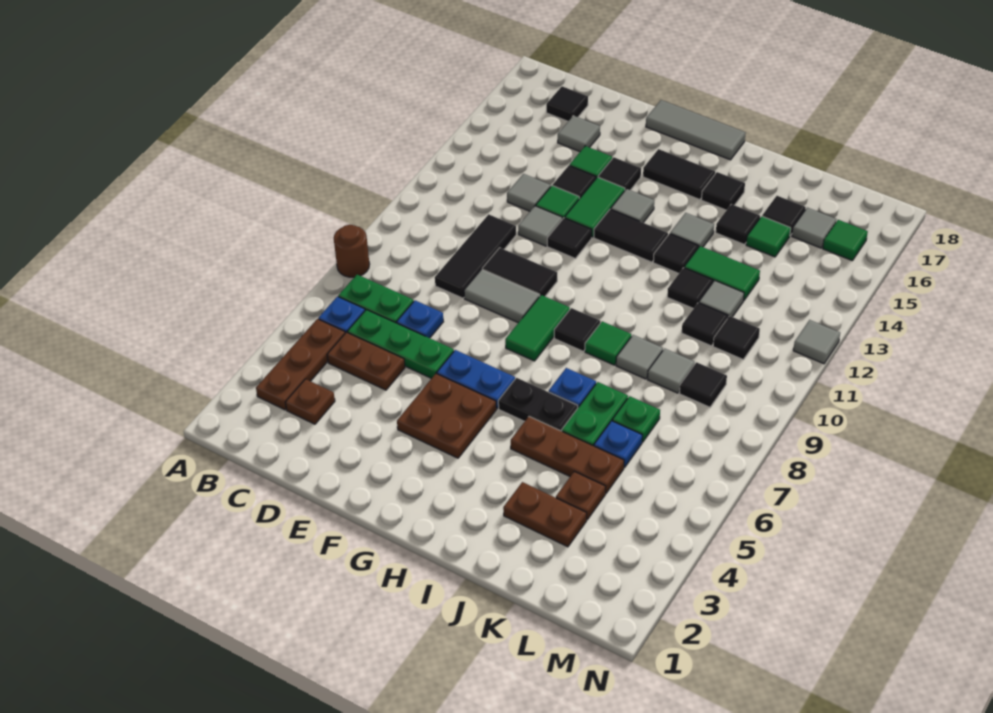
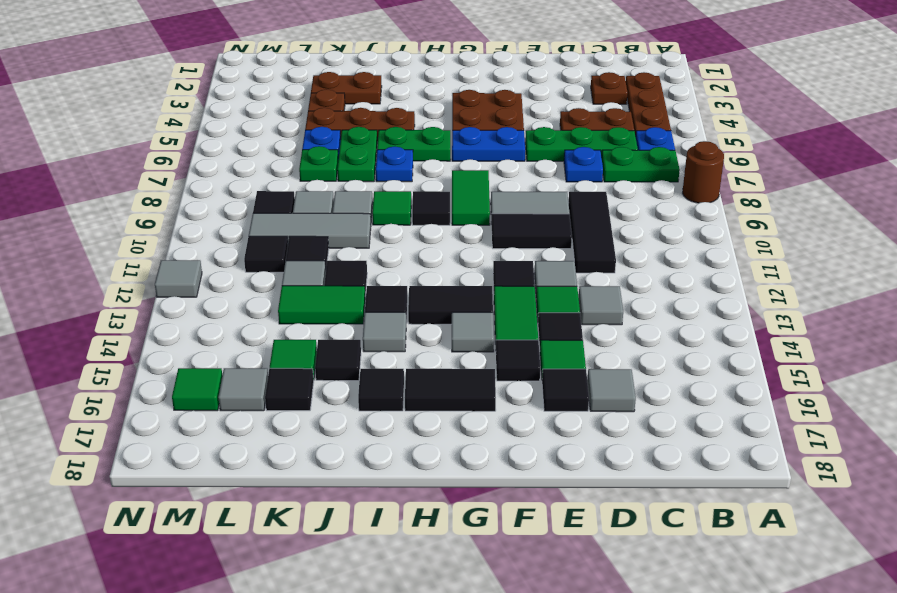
black tile C17 level 1 -> black tile E16 level 1
grey tile F18:H18 level 1 -> grey tile J10:L10 level 1
black plate H6:I6 level 1 -> green plate H6:I6 level 1

